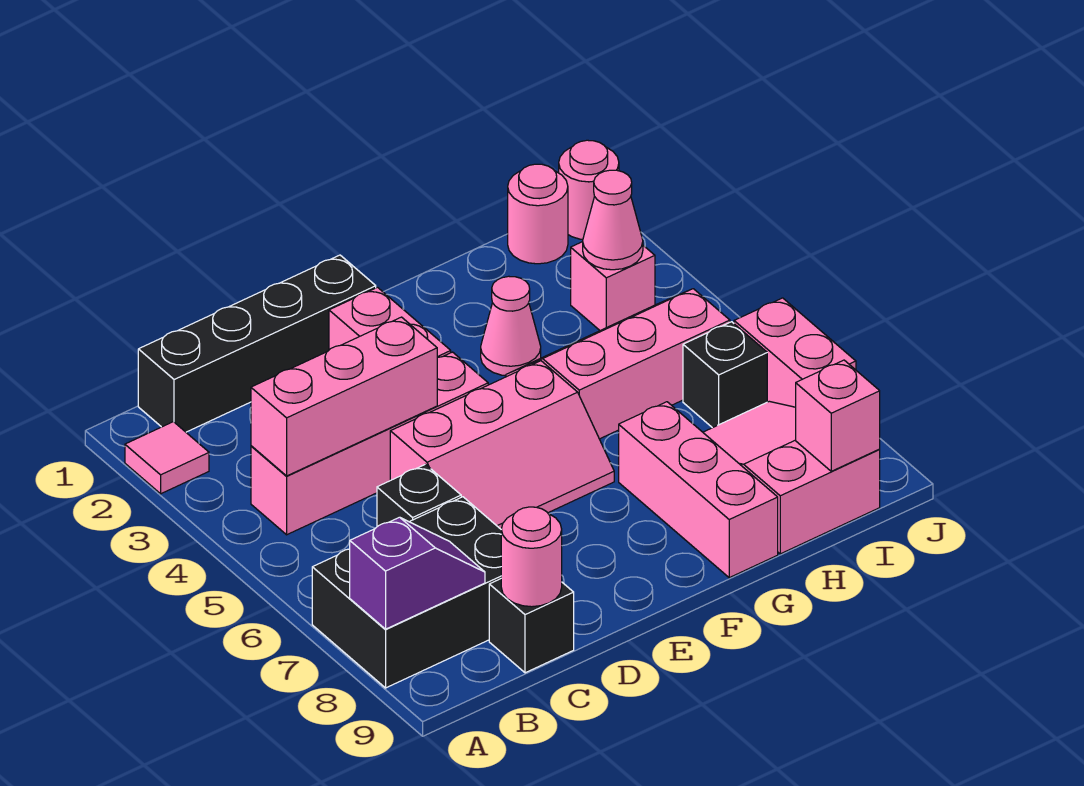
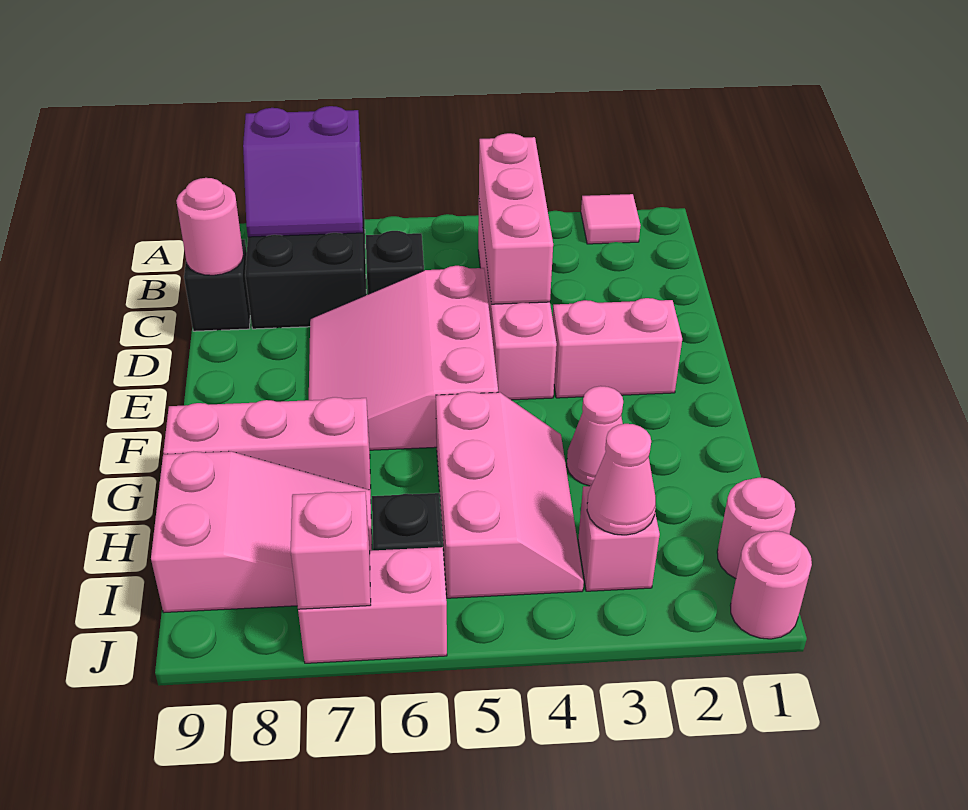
purple slope A8:B8 level 2 top A -> purple slope A7:B8 level 2 top A
black brick B1:E1 level 1 -> none
pink slope D5:F6 level 1 top 5 -> pink slope D5:F7 level 1 top 5
pink brick I9 level 2 -> pink brick J7 level 2

